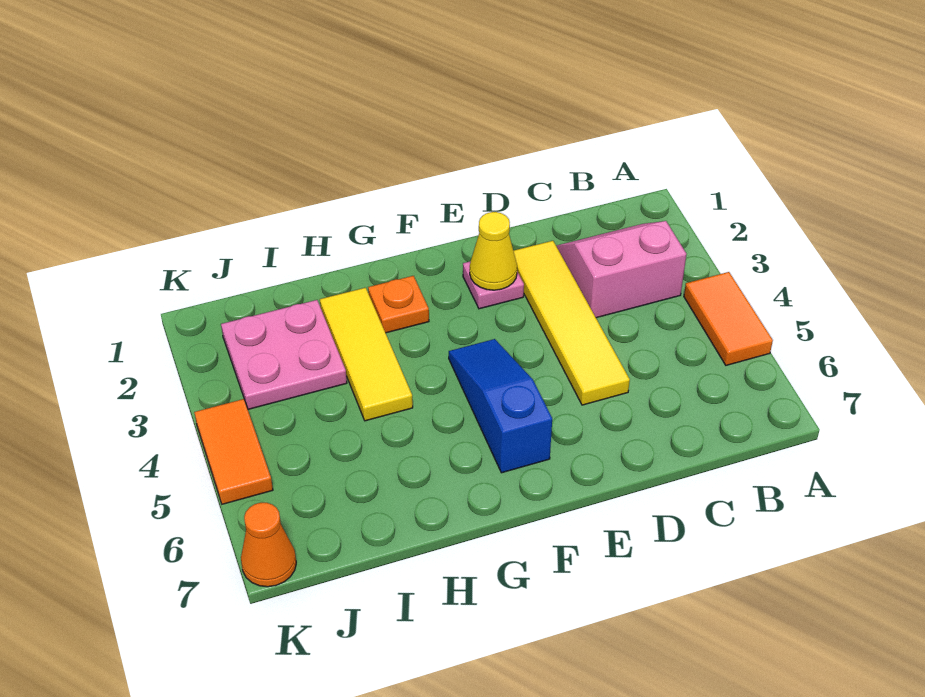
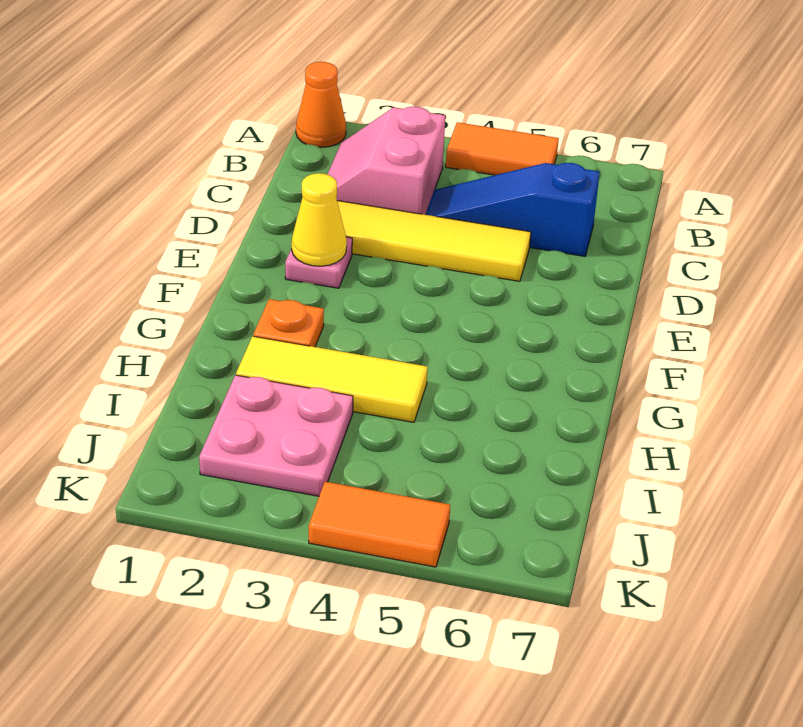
blue slope F4:F6 level 1 top 6 -> blue slope C4:C6 level 1 top 6
orange cone K7 level 1 -> orange cone A1 level 1

